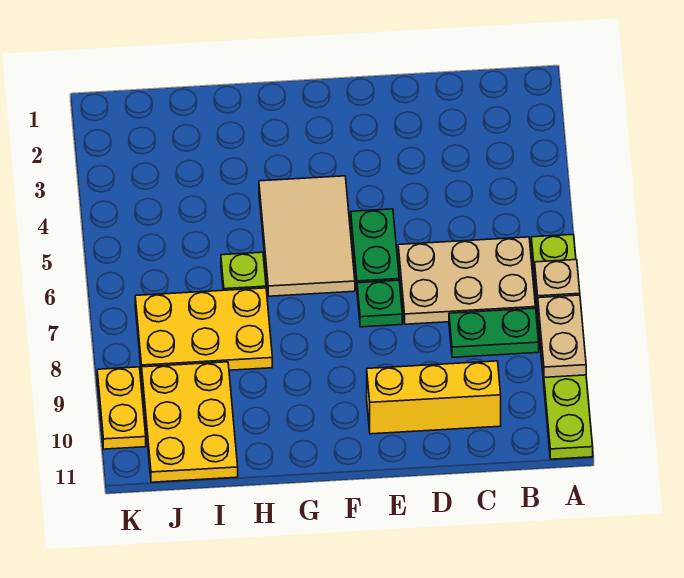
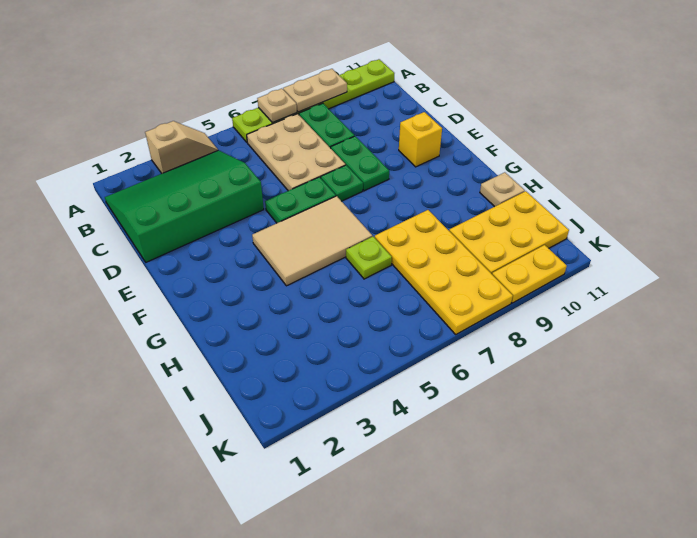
none -> tan slope A3:A4 level 1 top 3
none -> green slope B1:D4 level 1 top D
yellow brick C10:E10 level 1 -> yellow brick E10 level 1
none -> green plate D8:E8 level 1
yellow plate H7:J8 level 1 -> yellow plate H7:K8 level 1
none -> tan plate H11 level 1

